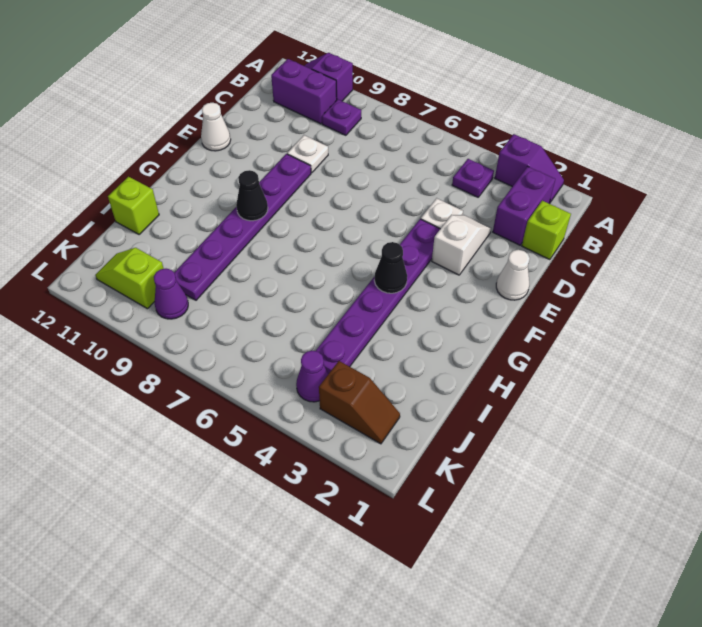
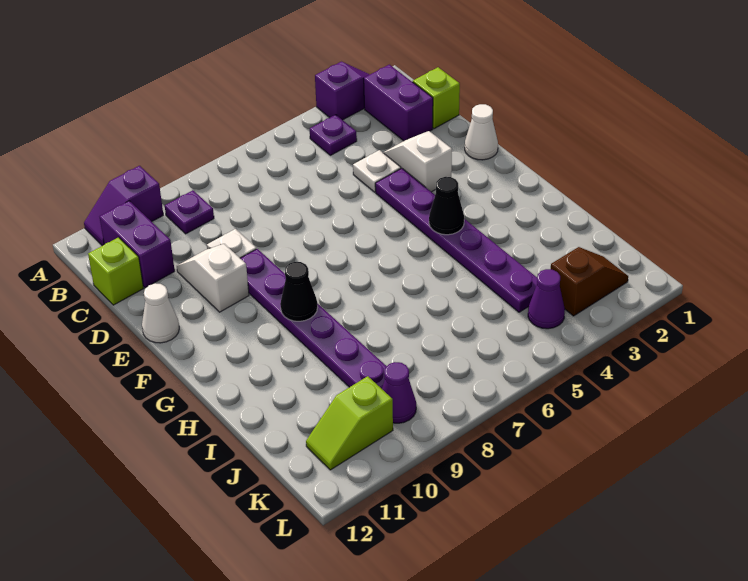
purple brick B10:B11 level 1 -> purple brick B11:C11 level 1
none -> white slope D10:E10 level 1 top E
lime brick I12 level 1 -> lime brick C12 level 1

